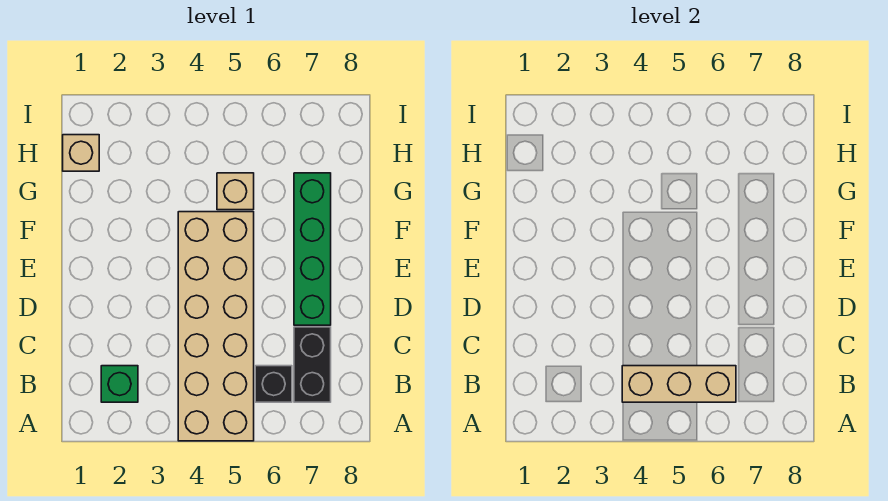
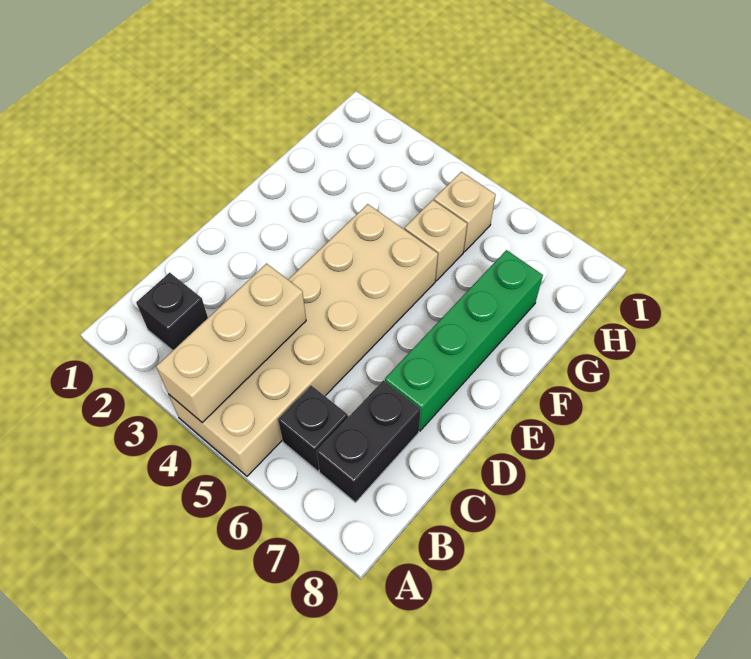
green brick B2 level 1 -> black brick B2 level 1
tan brick B4:B6 level 2 -> tan brick A4:C4 level 2
tan brick H1 level 1 -> tan brick H5 level 1

